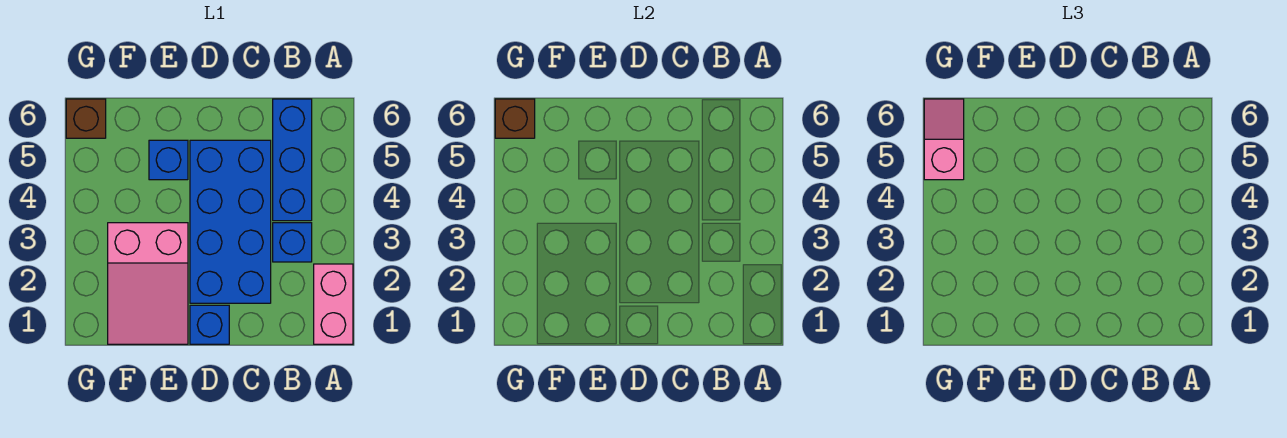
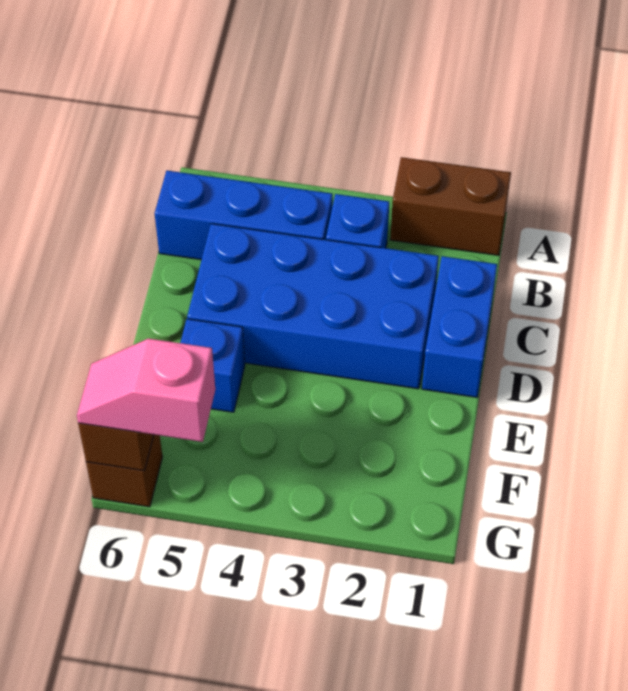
pink brick A1:A2 level 1 -> brown brick A1:A2 level 1
blue brick D1 level 1 -> blue brick C1:D1 level 1
pink slope E1:F3 level 1 top 3 -> none

